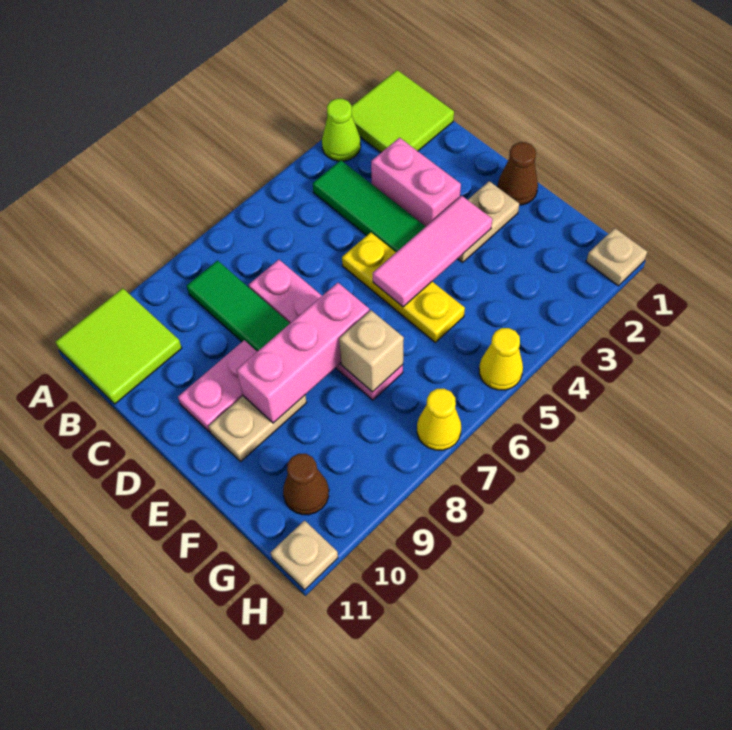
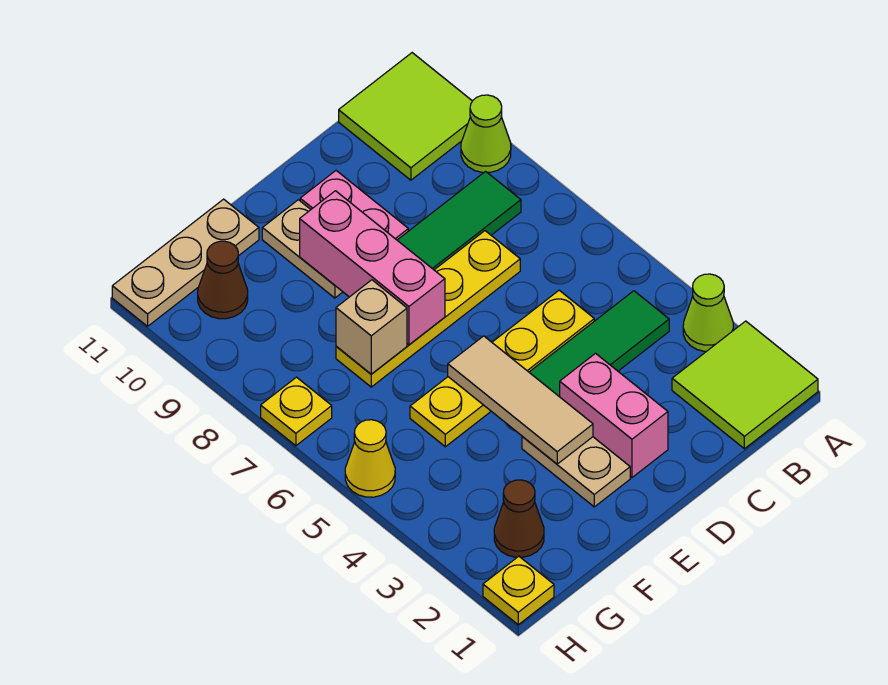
none -> lime cone A9 level 1
pink brick C3:D3 level 1 -> pink brick D2:D3 level 1
pink plate C7:F7 level 1 -> yellow plate C7:F7 level 1
yellow plate D5:F5 level 1 -> yellow plate C5:F5 level 1
brown cone E1 level 1 -> brown cone G2 level 1
pink tile E3:E5 level 2 -> tan tile E3:E5 level 2
tan plate H1 level 1 -> yellow plate H1 level 1
yellow cone H7 level 1 -> yellow plate H7 level 1
tan plate H11 level 1 -> tan plate F11:H11 level 1

